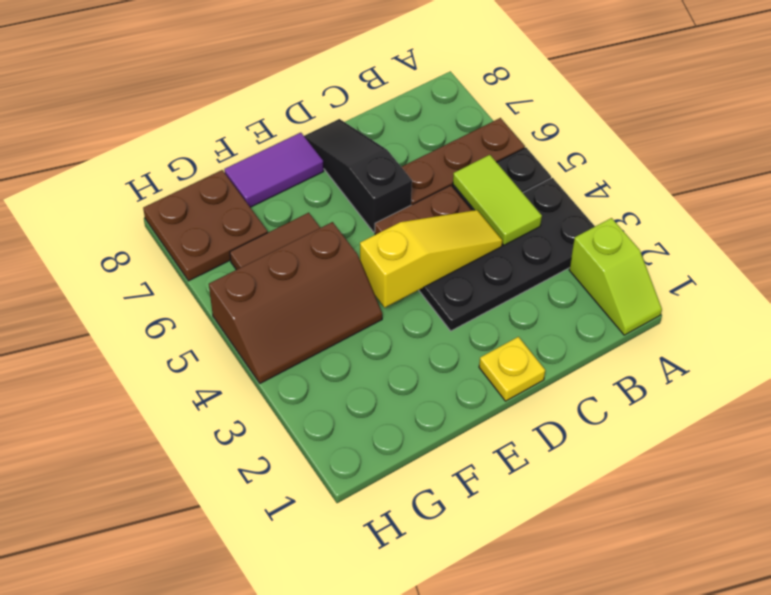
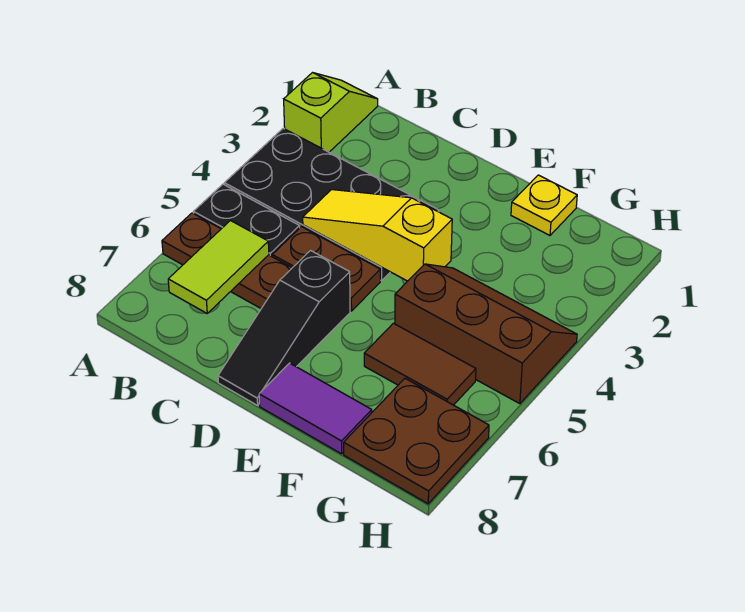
lime tile B4:B5 level 2 -> lime tile B6:B7 level 2
yellow plate D1 level 1 -> yellow plate F1 level 1

